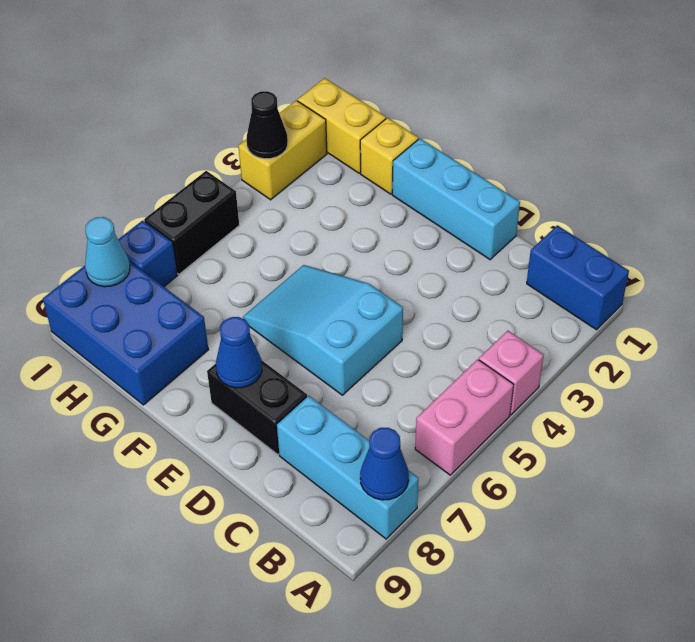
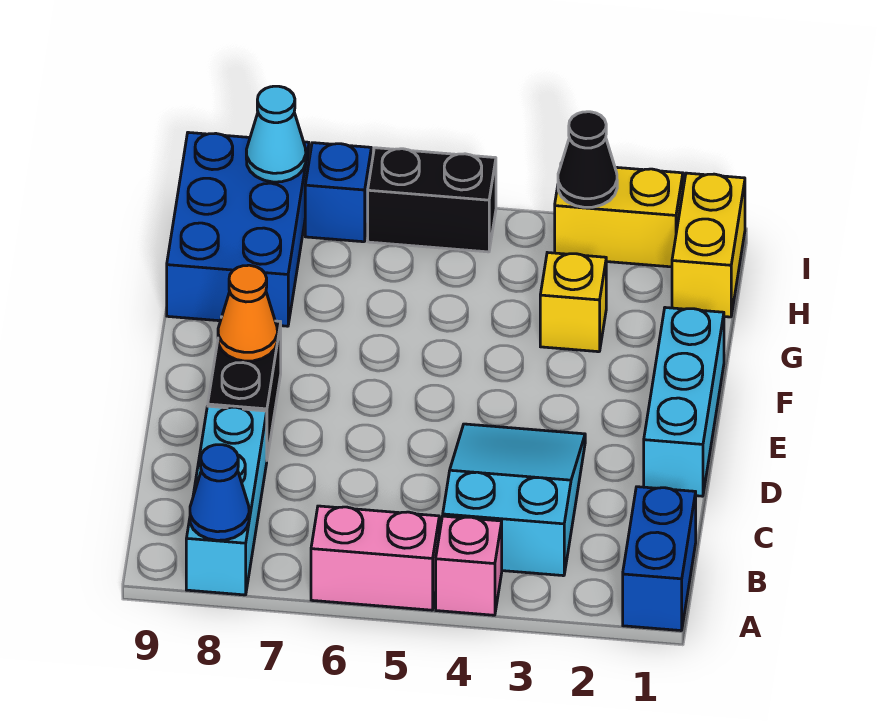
cyan slope D5:F6 level 1 top D -> cyan slope B3:D4 level 1 top B
blue cone E8 level 2 -> orange cone E8 level 2
yellow brick G1 level 1 -> yellow brick G3 level 1

